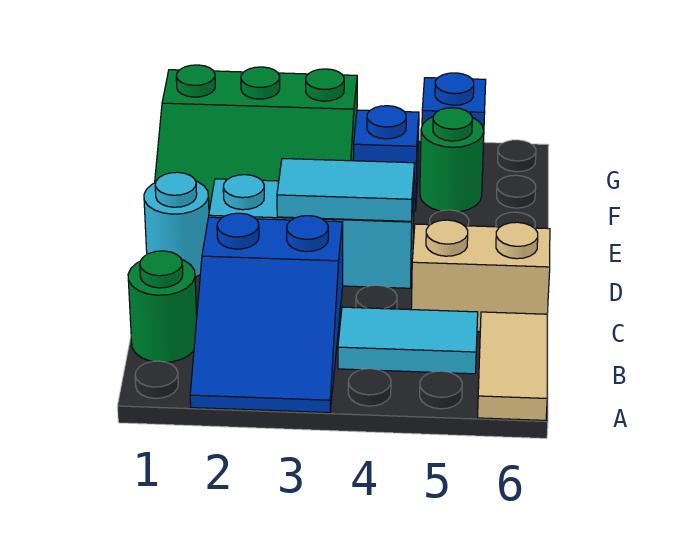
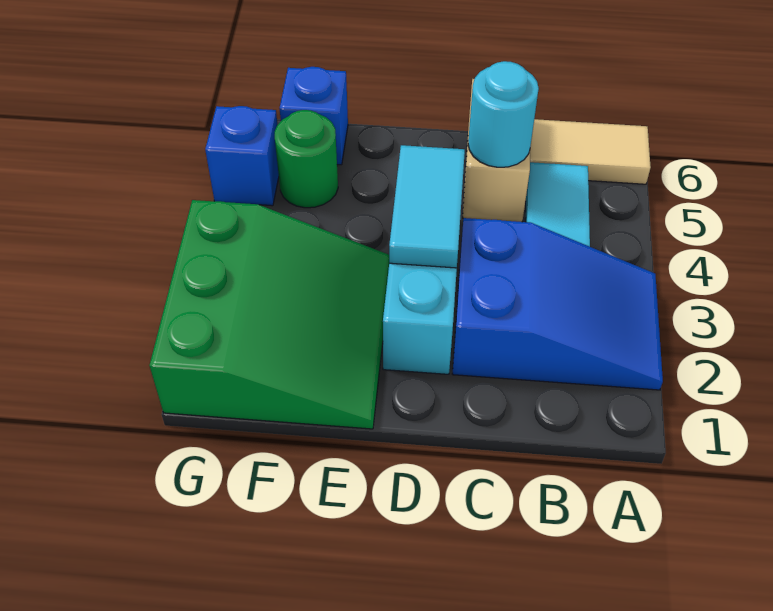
green round brick B1 level 1 -> none
cyan round brick D1 level 1 -> cyan round brick C5 level 2
blue brick F4 level 1 -> blue brick F6 level 1

